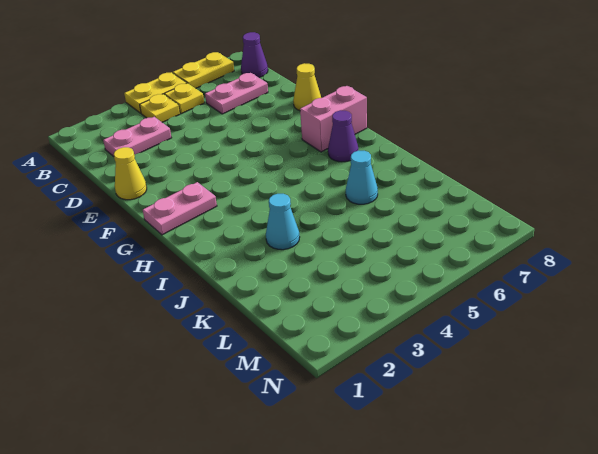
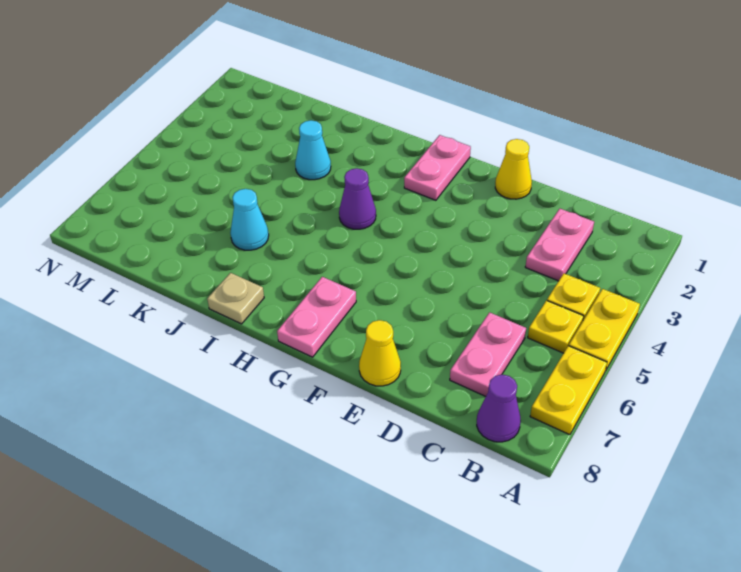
pink brick G7:G8 level 1 -> pink plate G7:G8 level 1
purple cone H7 level 1 -> purple cone H4 level 1
none -> tan plate I8 level 1

